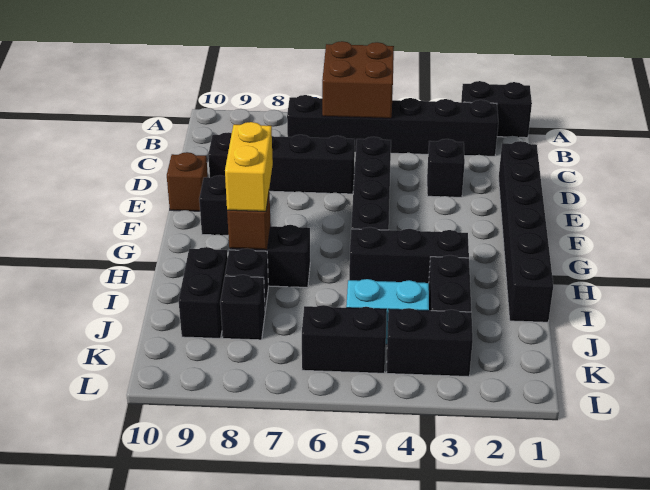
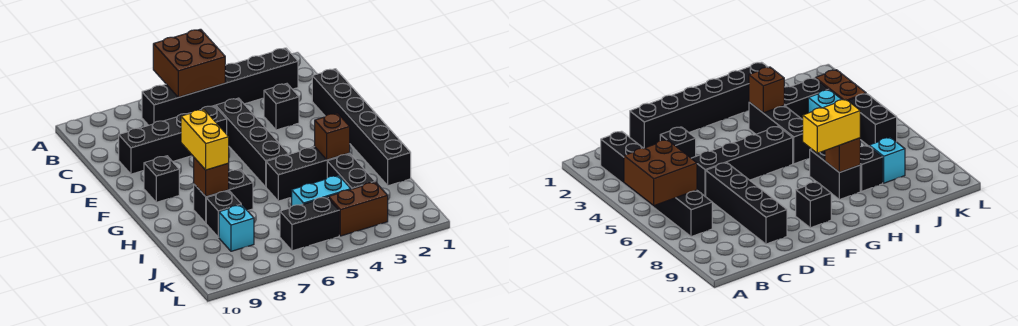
black brick A1:A2 level 1 -> none
brown brick E10 level 1 -> brown brick H3 level 2
black brick I9:J9 level 1 -> none
black brick J8 level 1 -> cyan brick J8 level 1
black brick K3:K4 level 1 -> brown brick K3:K4 level 1

